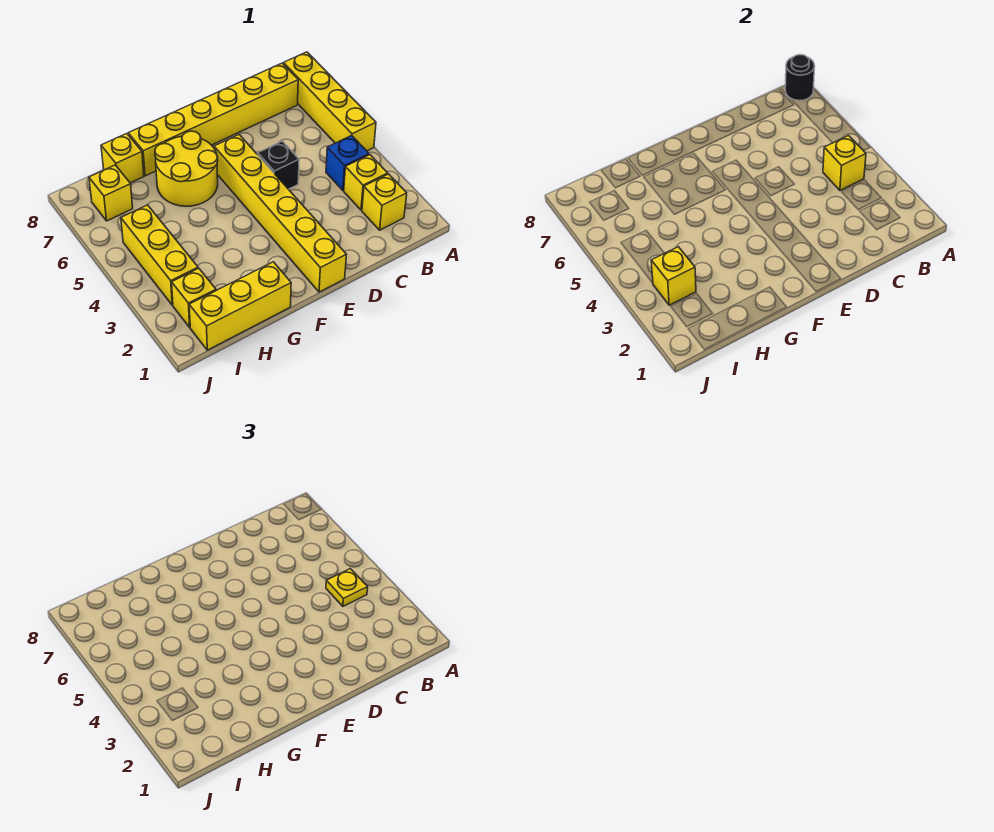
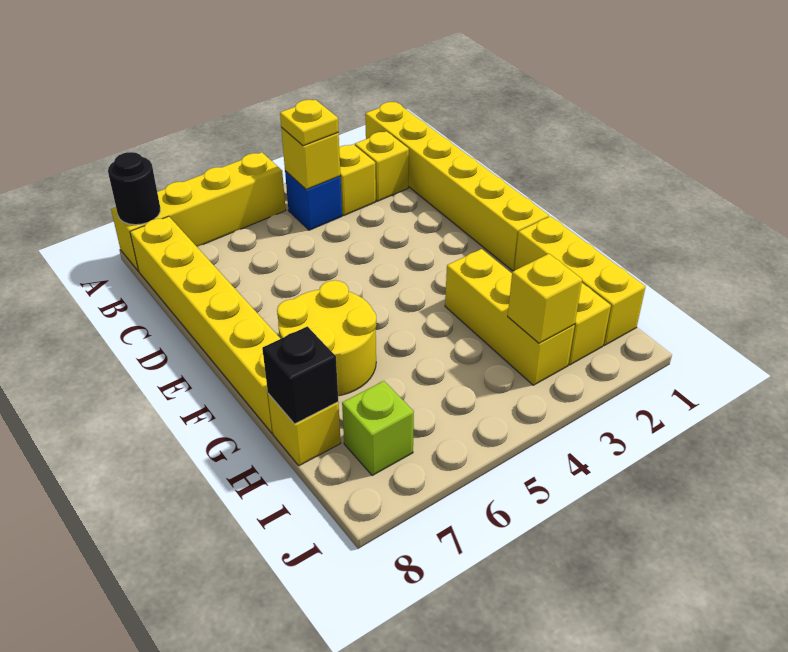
black brick D5 level 1 -> black brick H8 level 2
yellow brick E1:E6 level 1 -> yellow brick A1:F1 level 1
yellow brick I3:I5 level 1 -> yellow brick G3:I3 level 1
yellow brick I7 level 1 -> lime brick I7 level 1

